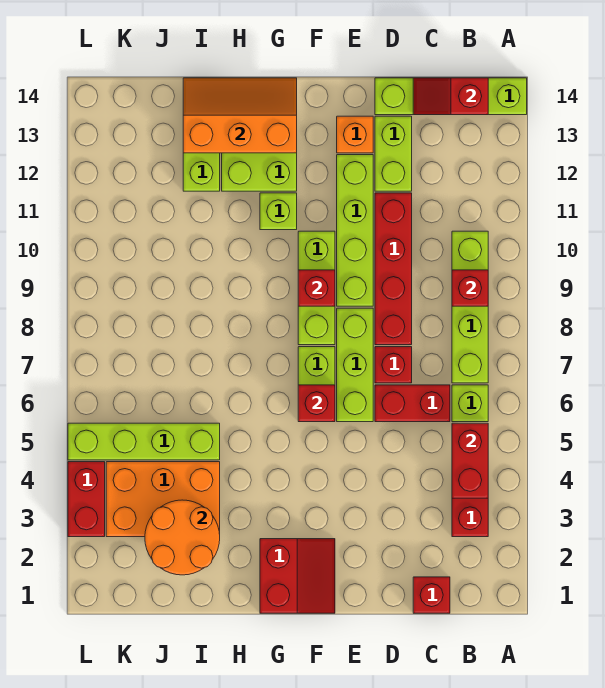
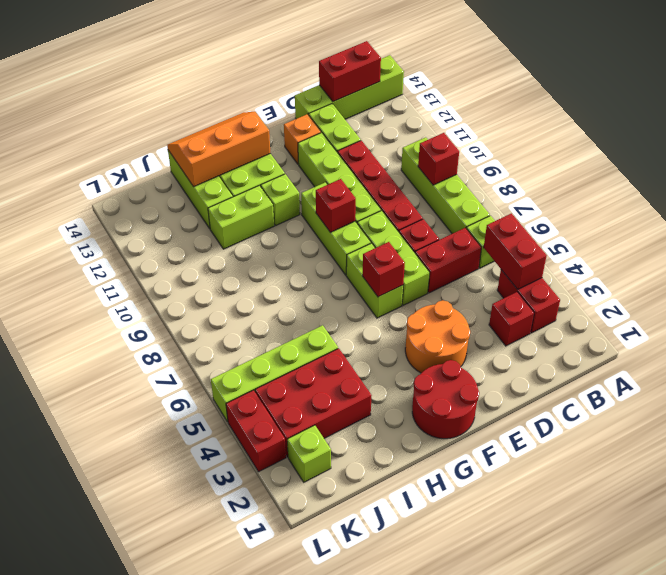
red slope B14:C14 level 2 top B -> red brick B14:C14 level 2
red brick C1 level 1 -> red brick C3 level 1
red slope F1:G2 level 1 top G -> red round brick F1:G2 level 1
none -> lime brick H11:I11 level 1
orange round brick I2:J3 level 2 -> orange round brick E3:F4 level 1
orange brick I3:K4 level 1 -> red brick I3:K4 level 1
none -> lime brick K2 level 1

